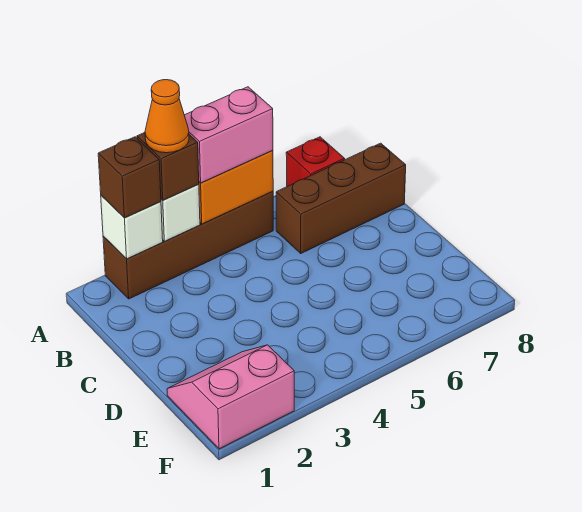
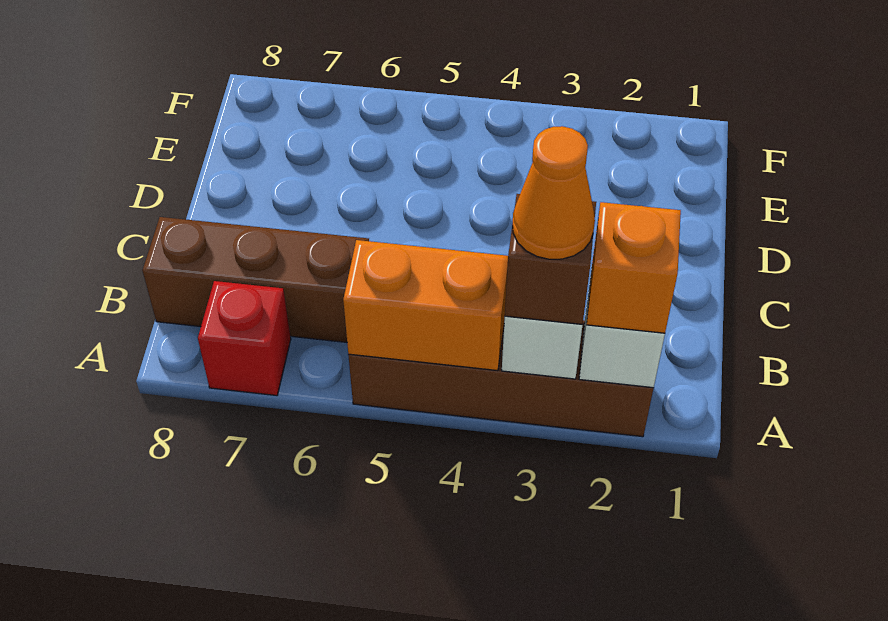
brown brick A2 level 3 -> orange brick A2 level 3
pink brick A4:A5 level 3 -> none
pink slope E1:F2 level 1 top F -> none

